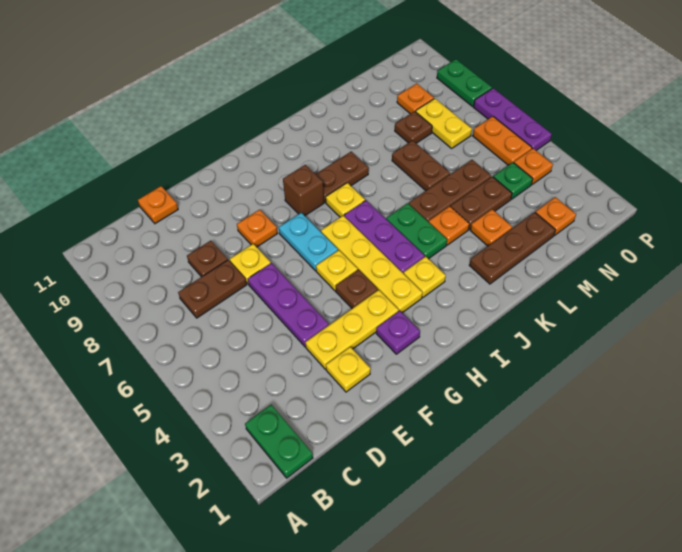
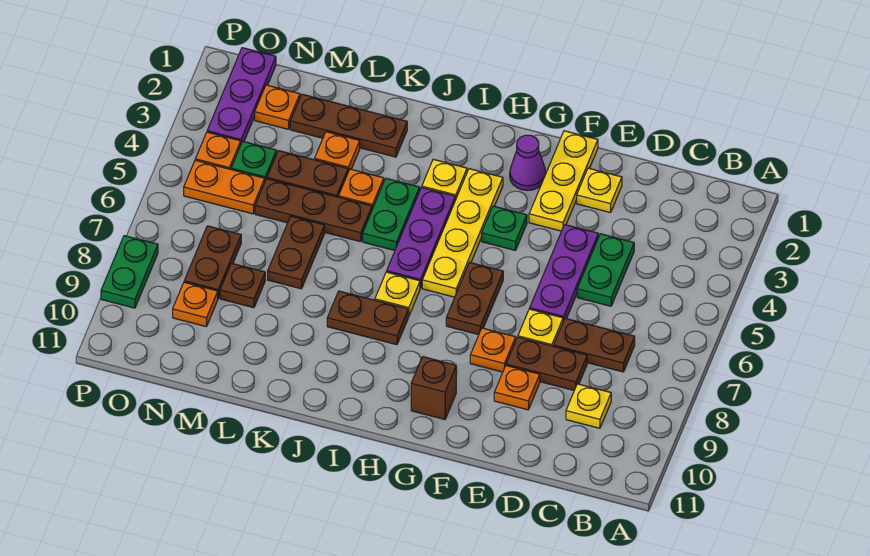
green plate B1:B2 level 1 -> green plate D4:D5 level 1
brown plate D8 level 1 -> brown plate D8:E8 level 1
orange plate D11 level 1 -> orange plate E9 level 1
yellow plate E3:G3 level 1 -> yellow plate F1:F3 level 1
purple plate G2 level 1 -> purple cone G2 level 1
brown plate G4 level 1 -> green plate G4 level 1
yellow plate G5 level 1 -> yellow plate C9 level 1
cyan plate G6:G7 level 1 -> brown plate G6:G7 level 1
brown brick H8 level 1 -> brown brick G10 level 1
yellow plate N7:N8 level 1 -> brown plate N7:N8 level 1
orange plate O5:O6 level 1 -> orange plate N5:O5 level 1
purple plate P5:P7 level 1 -> purple plate O1:O3 level 1

